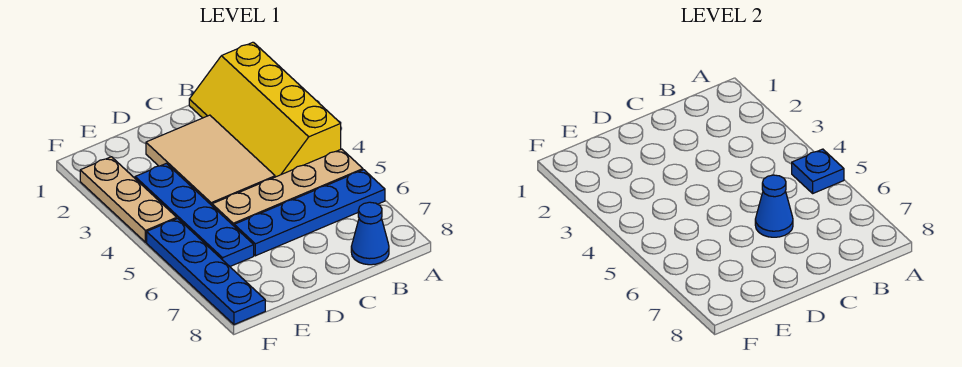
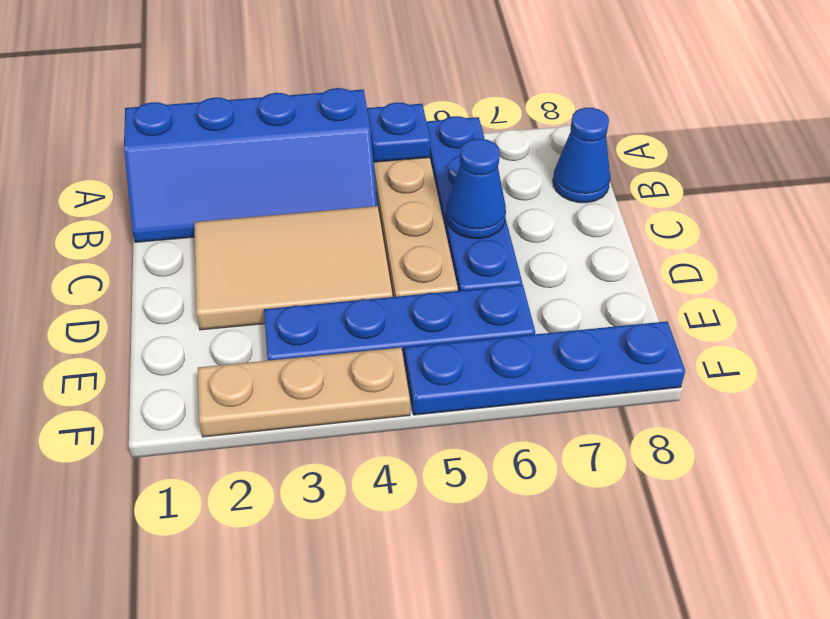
yellow slope A1:B4 level 1 top A -> blue slope A1:B4 level 1 top A

